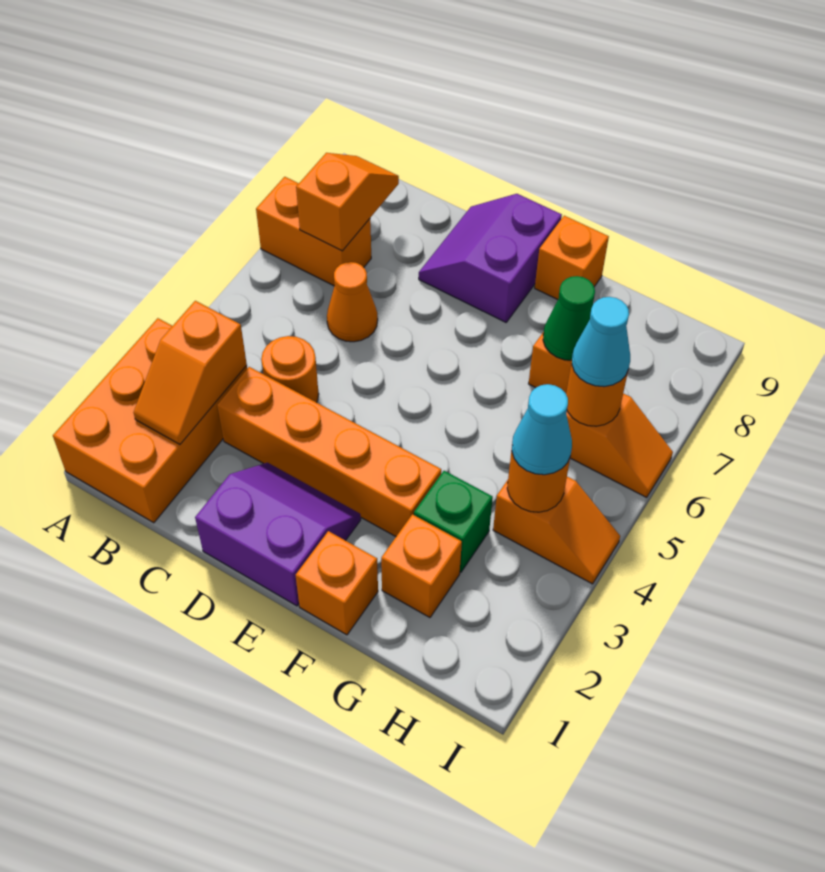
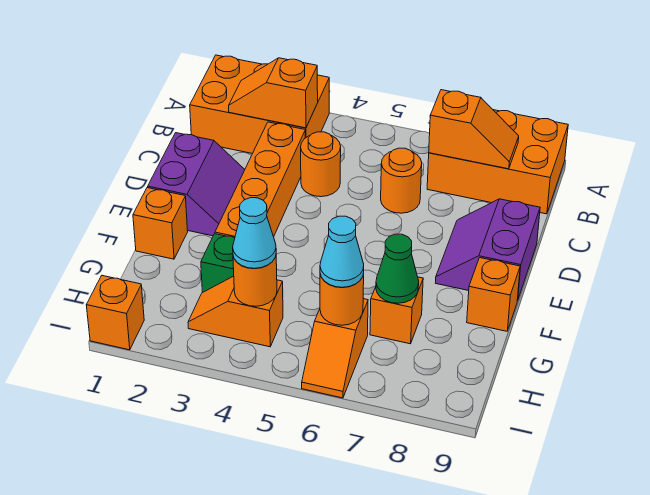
orange brick A7:B7 level 1 -> orange brick A7:B9 level 1
orange cone C6 level 1 -> orange round brick C6 level 1
purple slope D8:E9 level 1 top E -> purple slope D8:E9 level 1 top 9
orange brick G2 level 1 -> orange brick I1 level 1
orange slope H4:I4 level 1 top H -> orange slope H3:H4 level 1 top 4

